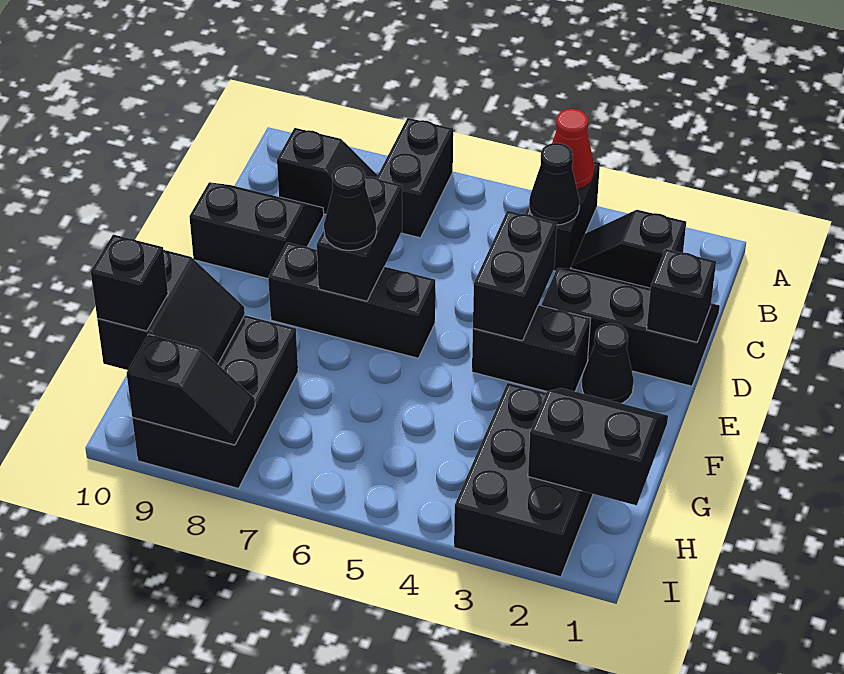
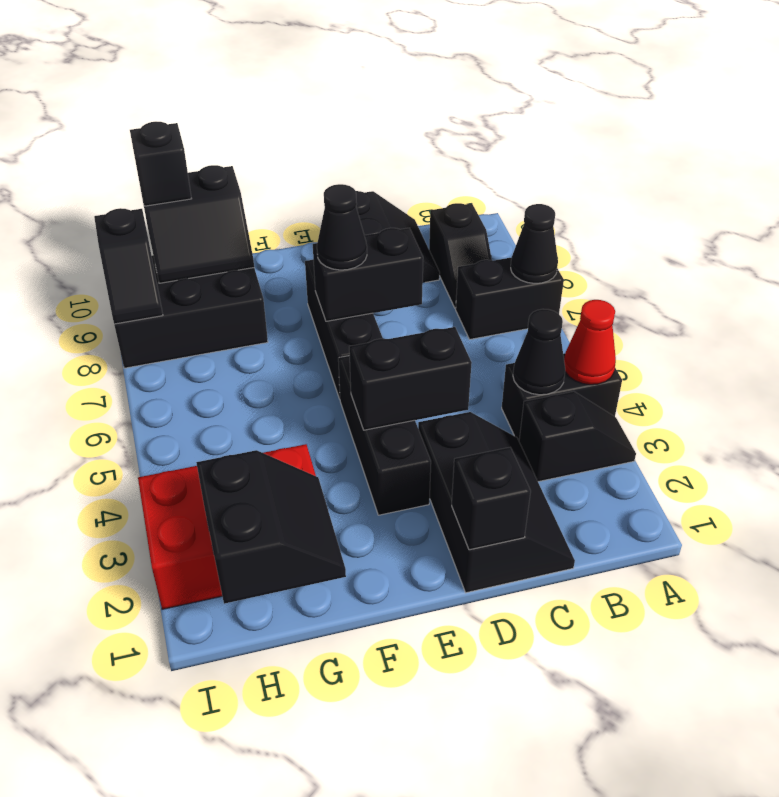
black slope B2:B3 level 1 top 2 -> black slope A3:B3 level 1 top B
black cone E2 level 1 -> black cone A7 level 2
black brick E3:E4 level 1 -> black brick E3:E5 level 1
black brick G2:I3 level 1 -> red brick G2:I3 level 1

